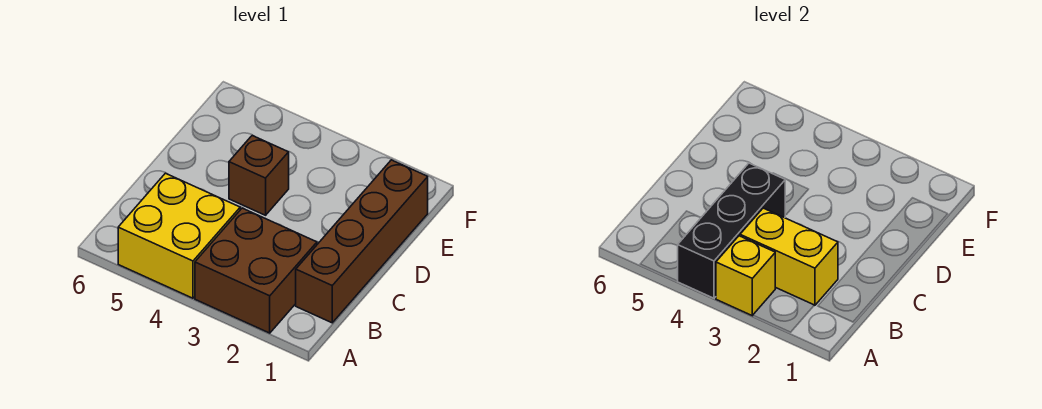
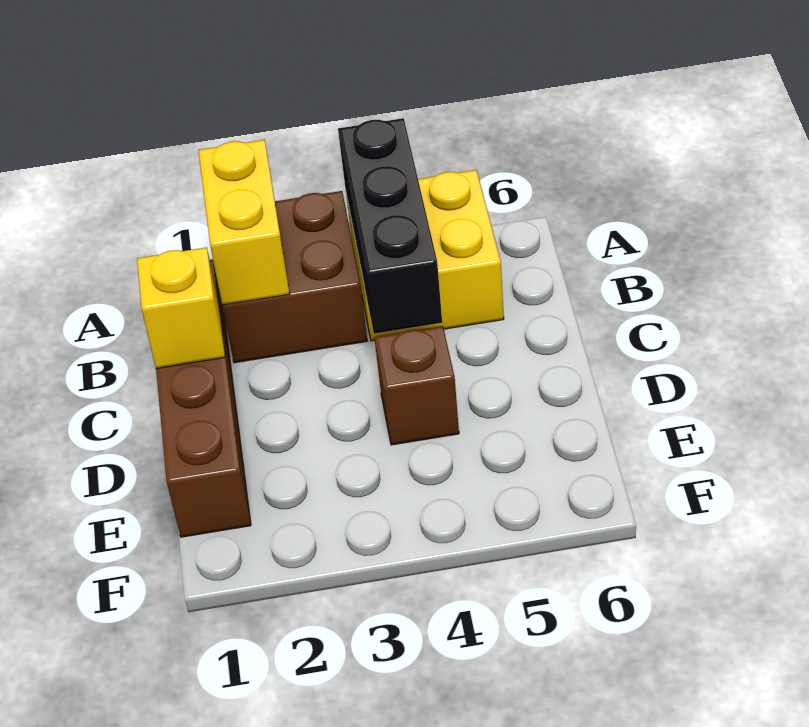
yellow brick A3 level 2 -> yellow brick C1 level 2
yellow brick B2:B3 level 2 -> yellow brick A2:B2 level 2

